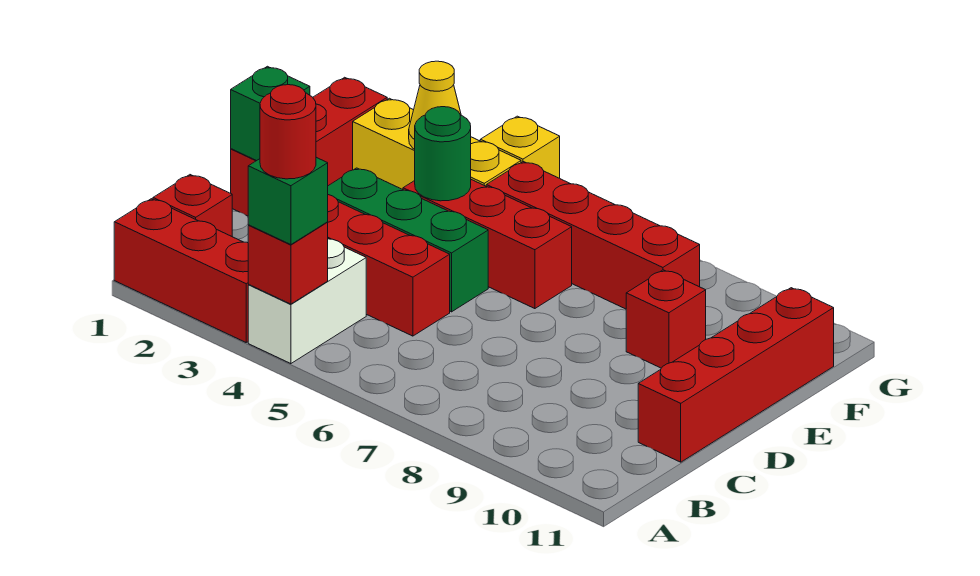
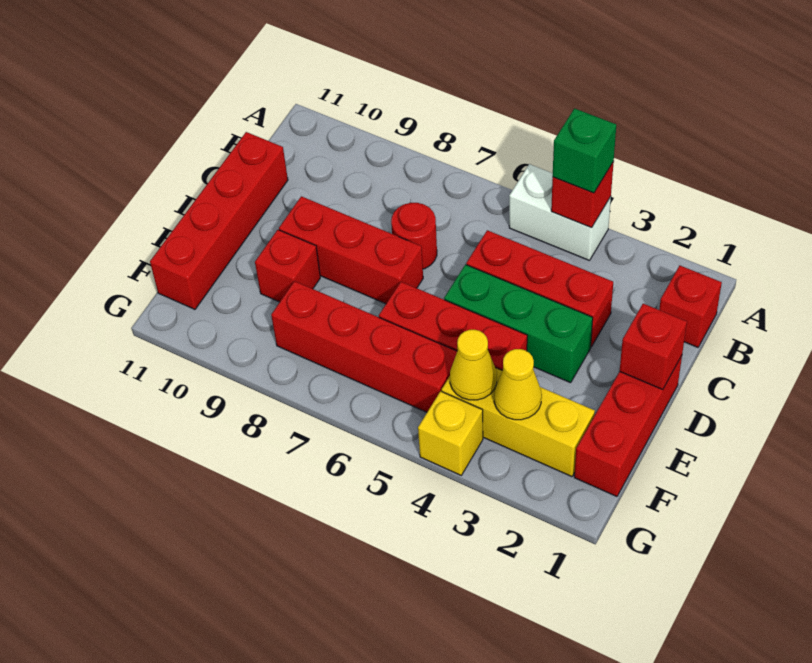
red brick A1:A3 level 1 -> red brick D7:D9 level 1
white brick A4:B4 level 1 -> white brick A4:A5 level 1
red round brick A4 level 4 -> red round brick C7 level 1
green brick D1 level 2 -> red brick D1 level 2
green round brick E4 level 2 -> none
none -> yellow cone F4 level 2

